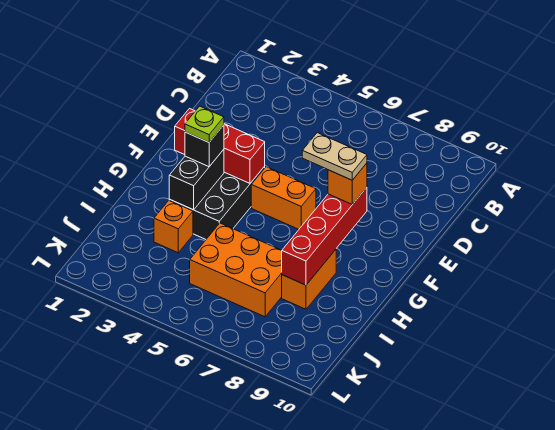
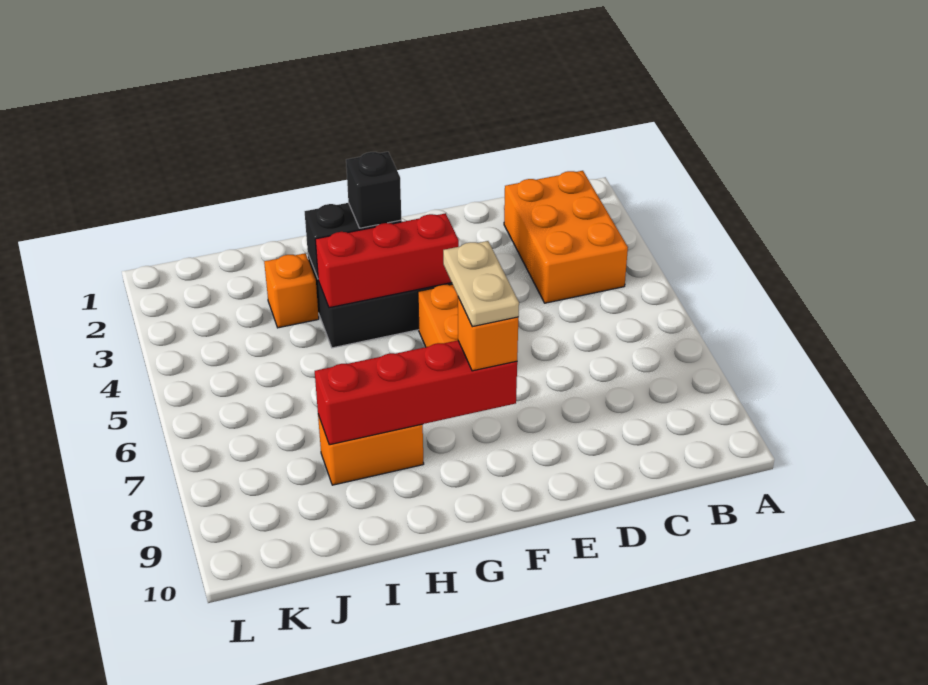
red brick F2:F4 level 2 -> red brick F4:H4 level 2
lime plate G3 level 4 -> none
orange brick I5:J7 level 1 -> orange brick B2:C4 level 1

